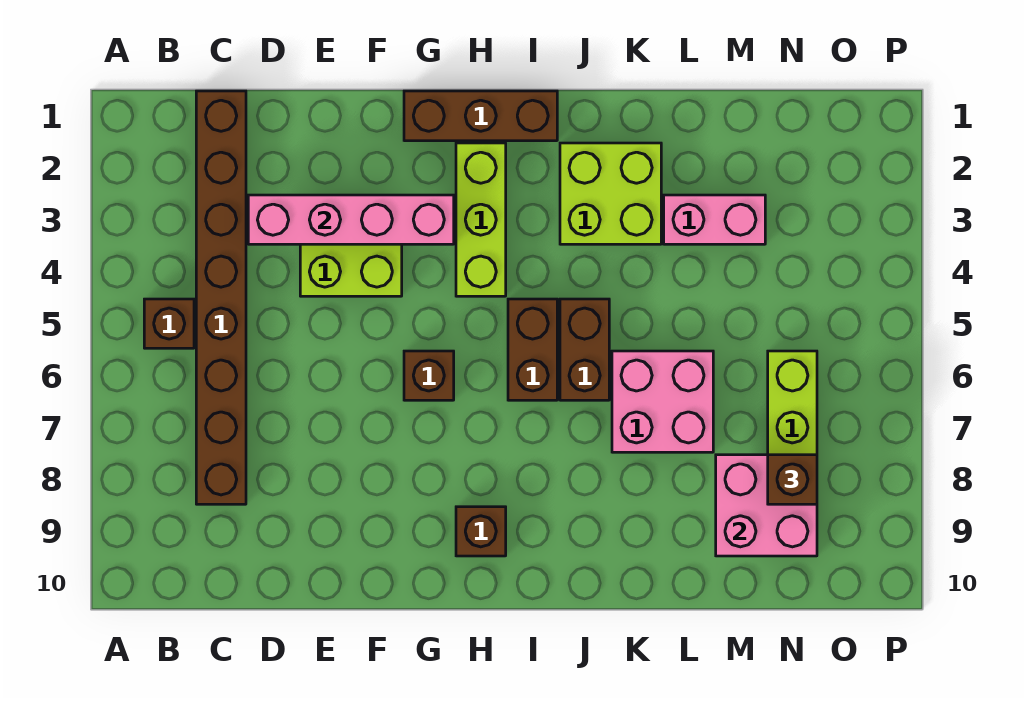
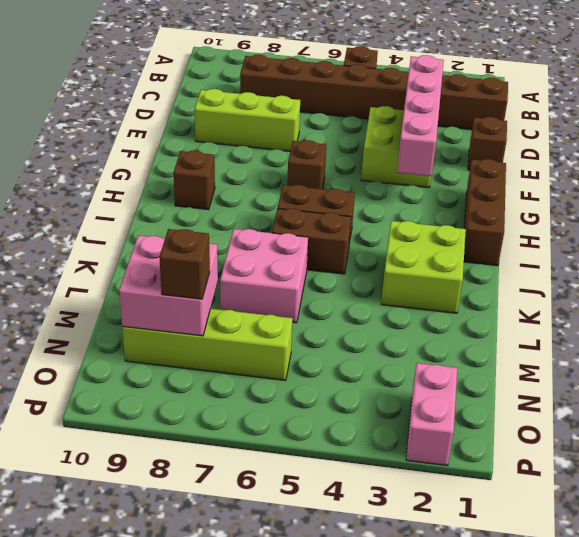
none -> brown brick E1 level 1
lime brick H2:H4 level 1 -> lime brick E7:E9 level 1
pink brick L3:M3 level 1 -> pink brick O2:P2 level 1

